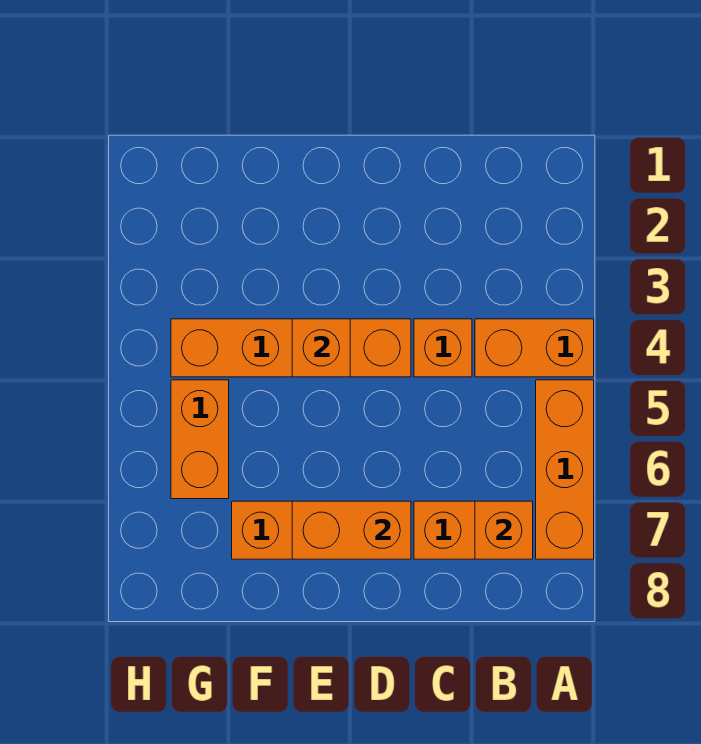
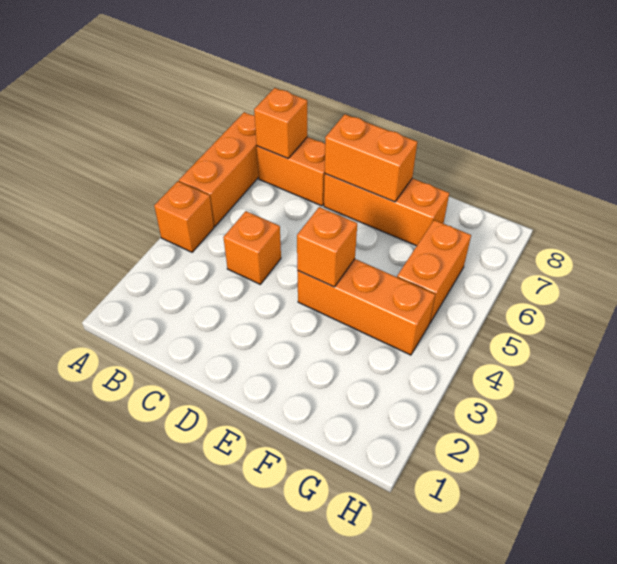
orange brick A4:B4 level 1 -> orange brick A4 level 1
orange brick D4:G4 level 1 -> orange brick E4:G4 level 1

